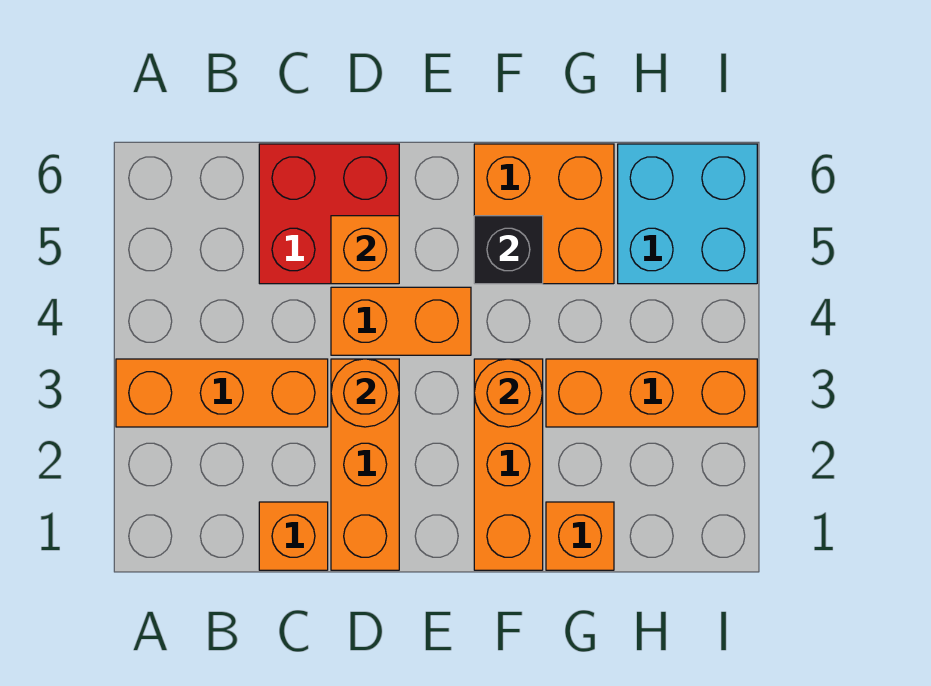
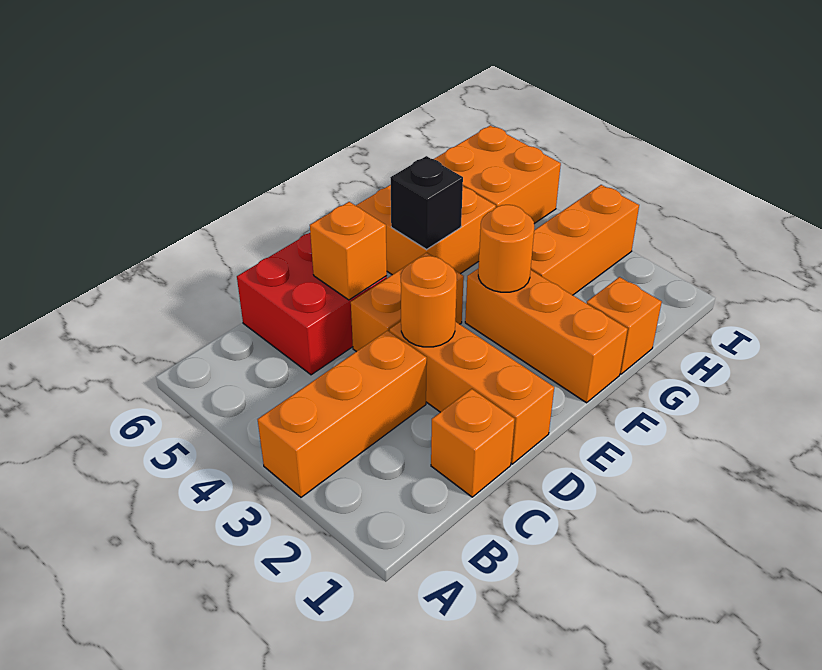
cyan brick H5:I6 level 1 -> orange brick H5:I6 level 1

